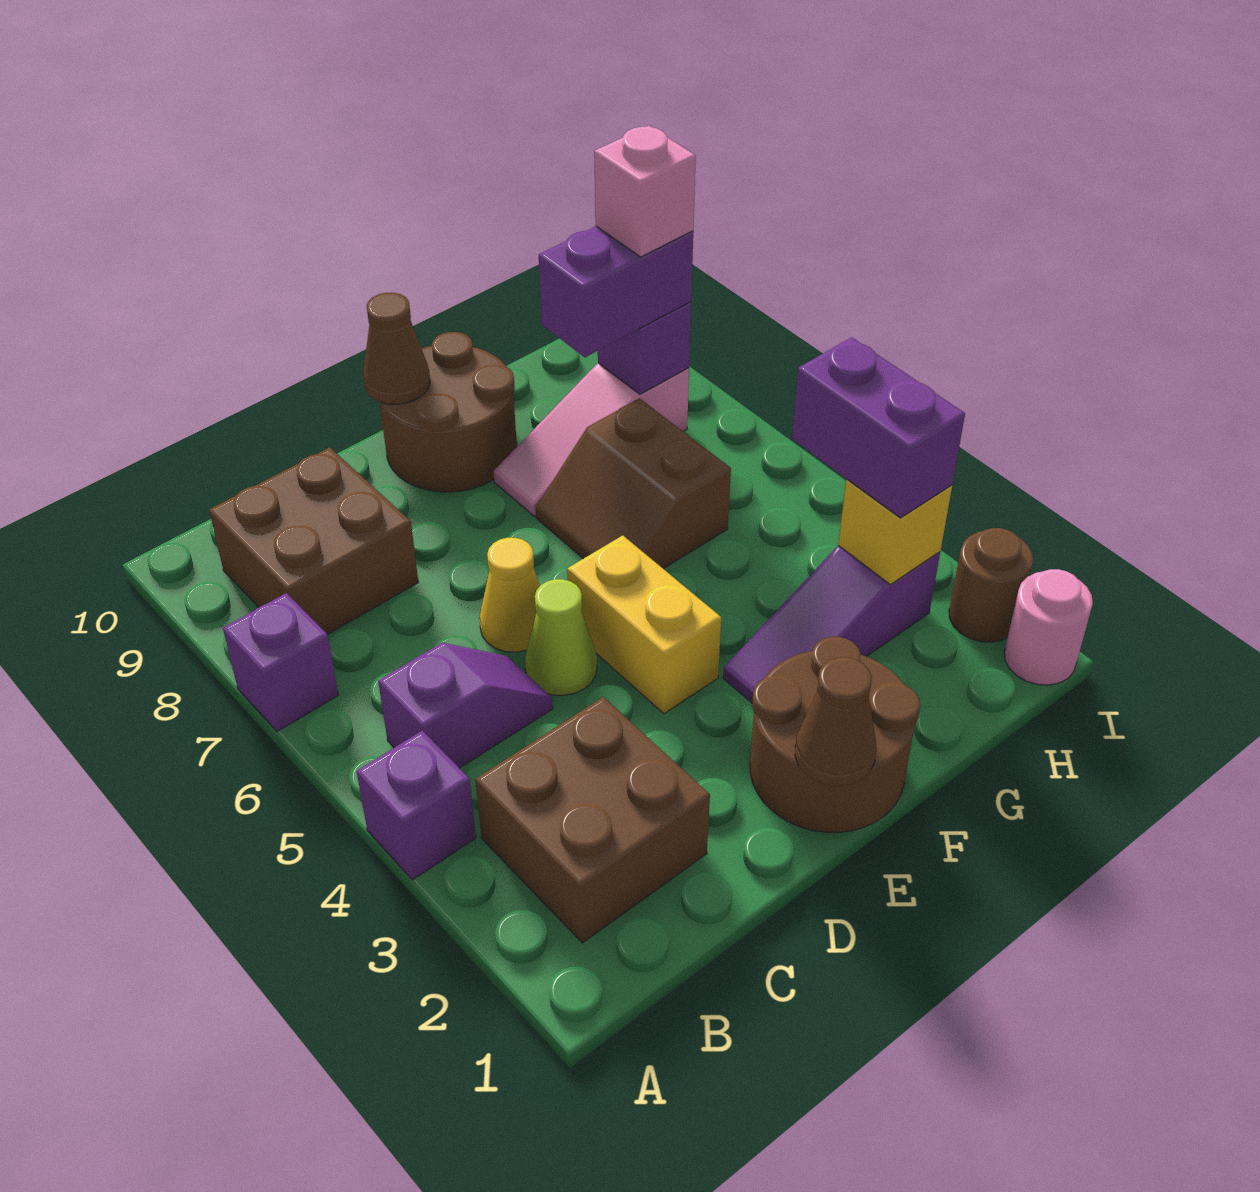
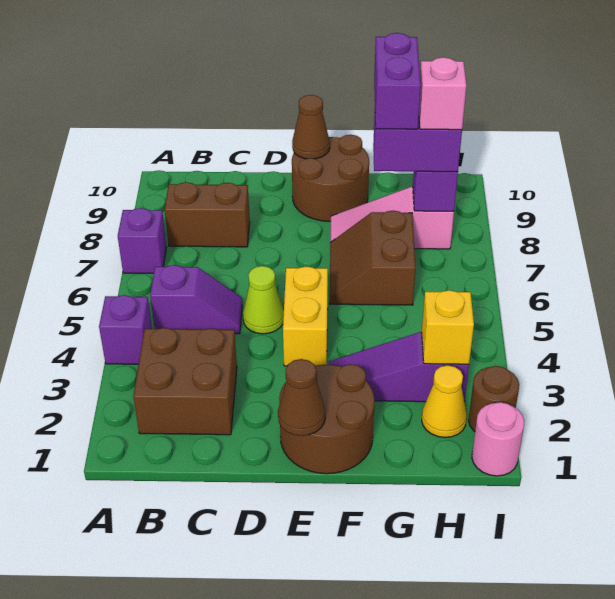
brown brick B8:C9 level 1 -> brown brick B8:C8 level 1
yellow cone D6 level 1 -> yellow cone H2 level 1
purple brick H3:H4 level 3 -> purple brick G8:G9 level 4

